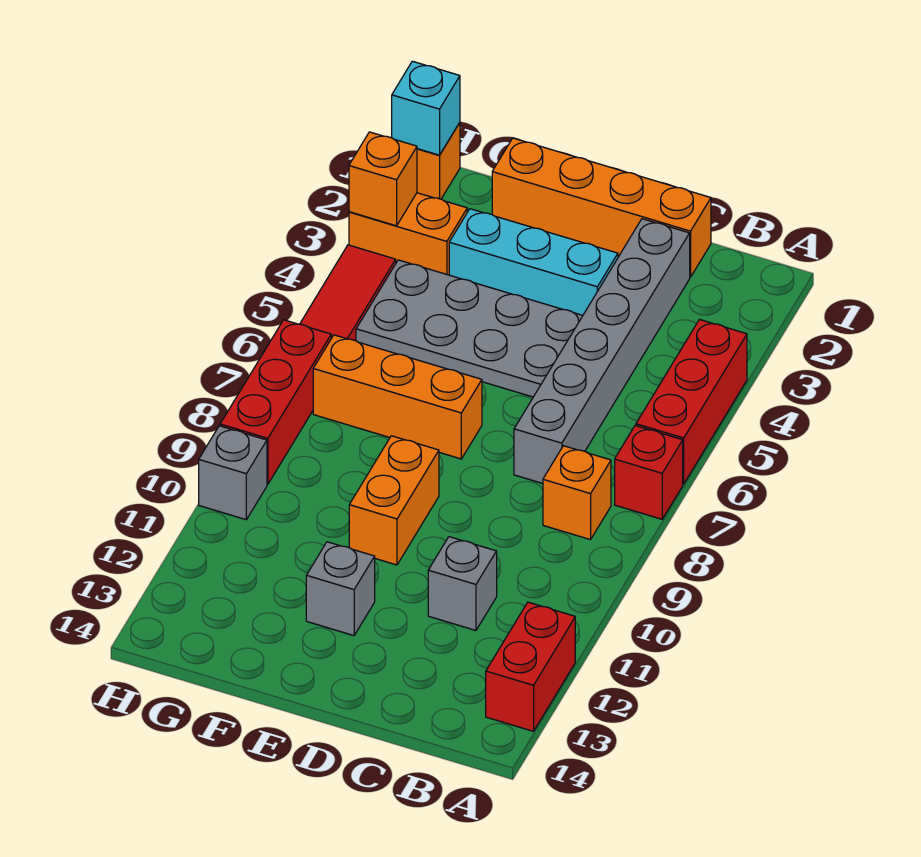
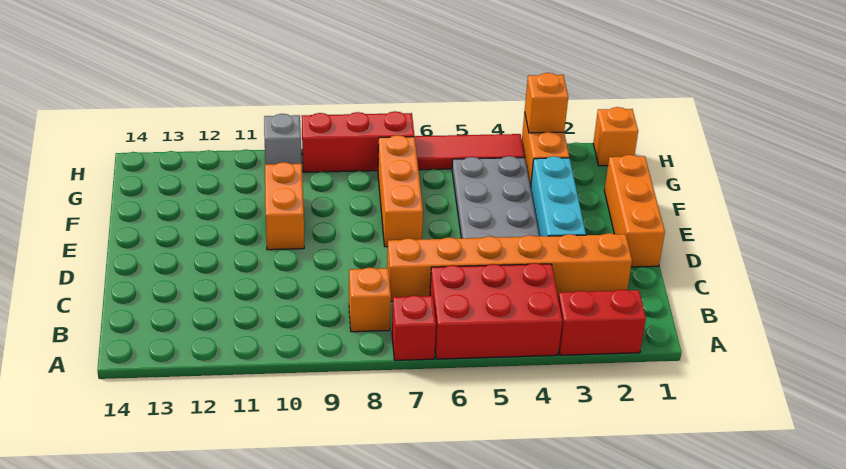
red brick A4:A6 level 1 -> red brick A4:B6 level 1
red brick A12:A13 level 1 -> red brick A2:A3 level 1
orange brick C1:F1 level 1 -> orange brick D1:F1 level 1
grey brick C2:C7 level 1 -> orange brick C2:C7 level 1
grey brick C11 level 1 -> none
orange brick E9:E10 level 1 -> orange brick E10:F10 level 1
grey brick E12 level 1 -> none
cyan brick H1 level 2 -> none

